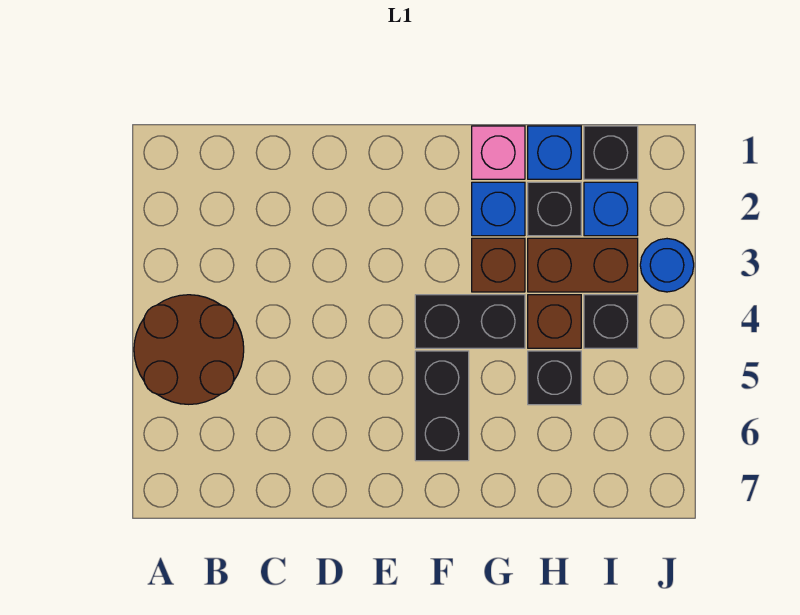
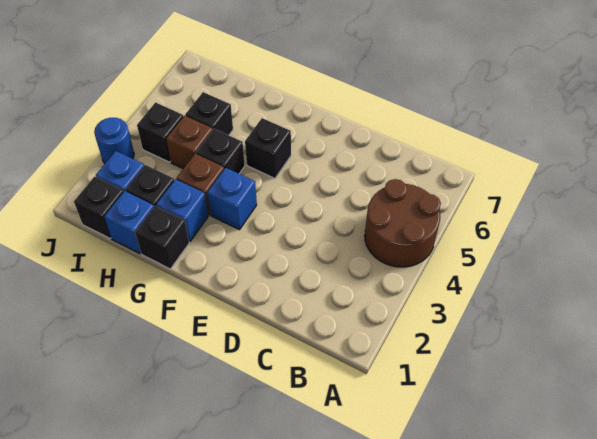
none -> blue brick F3 level 1
black brick F4:G4 level 1 -> black brick G4 level 1
black brick F5:F6 level 1 -> black brick F5 level 1
pink brick G1 level 1 -> black brick G1 level 1
brown brick H3:I3 level 1 -> none

